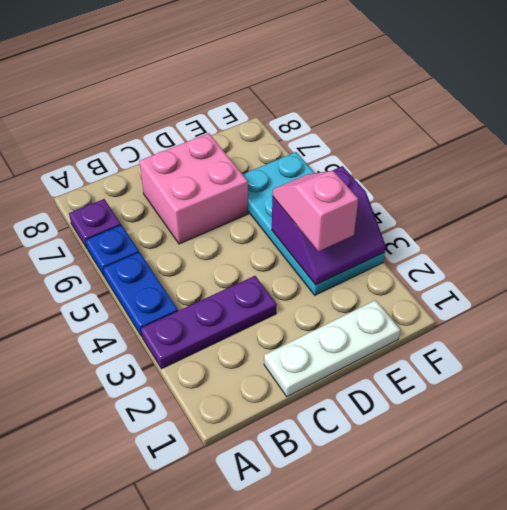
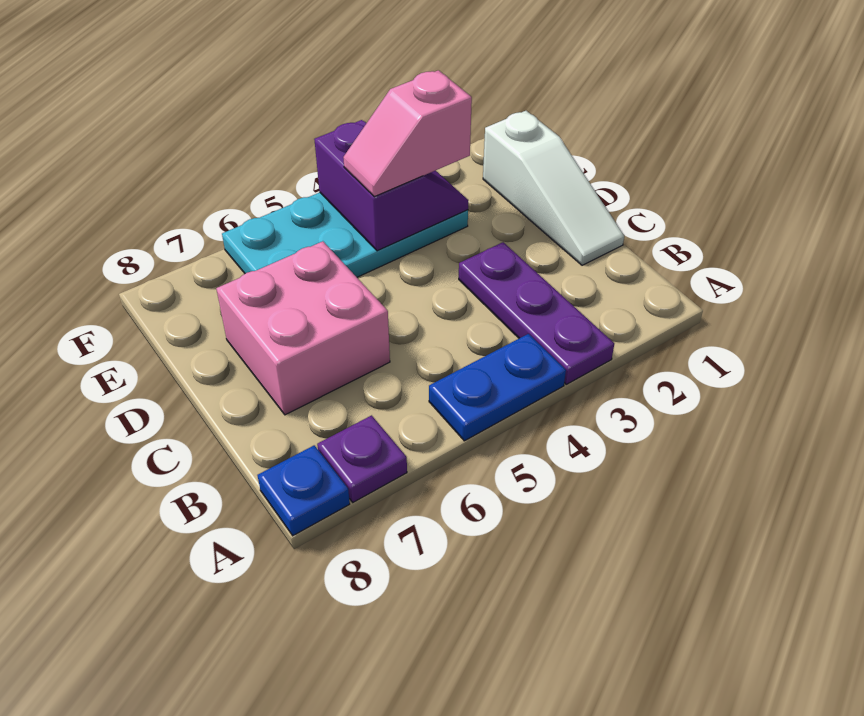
blue plate A6 level 1 -> blue plate A8 level 1
white plate C1:E1 level 1 -> white slope C1:E1 level 1 top E

